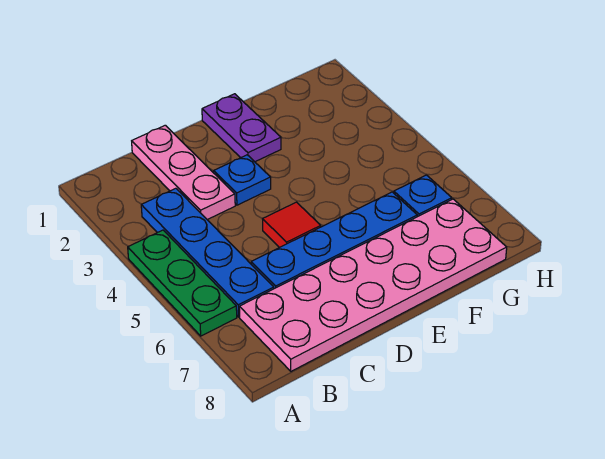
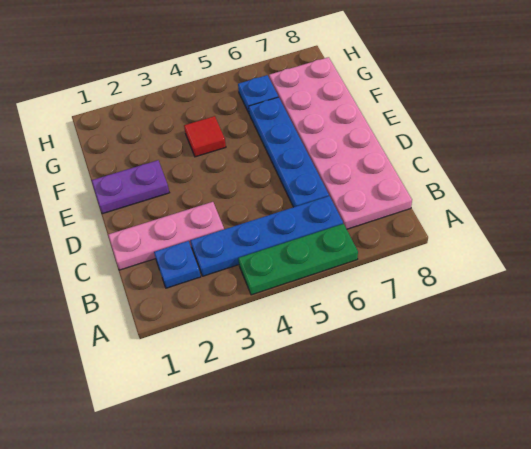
blue plate D3 level 1 -> blue plate B2 level 1
red tile D5 level 1 -> red tile F4 level 1

